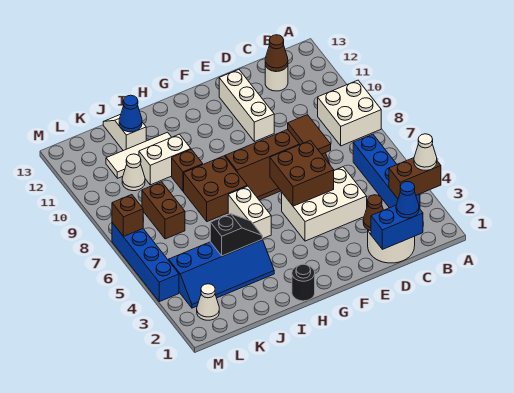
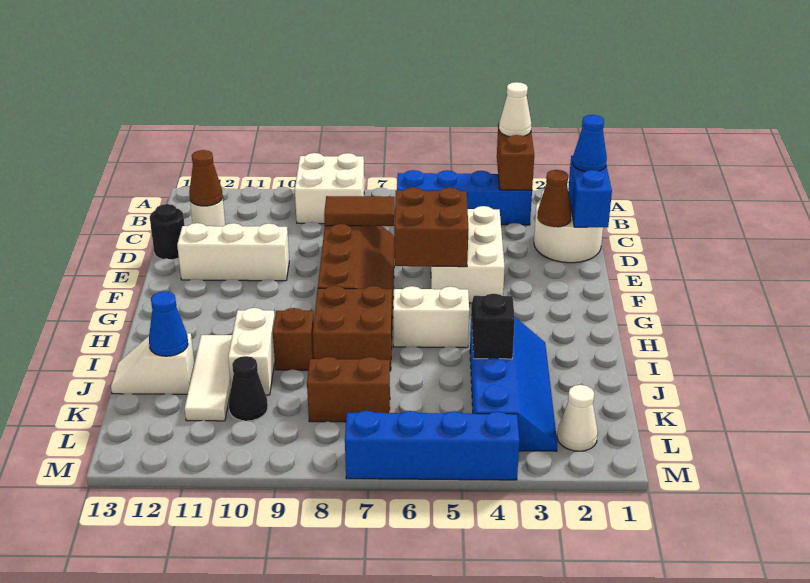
black round brick H1 level 1 -> black round brick D13 level 1
white cone K10 level 1 -> black cone K10 level 1
brown brick M7 level 2 -> none

